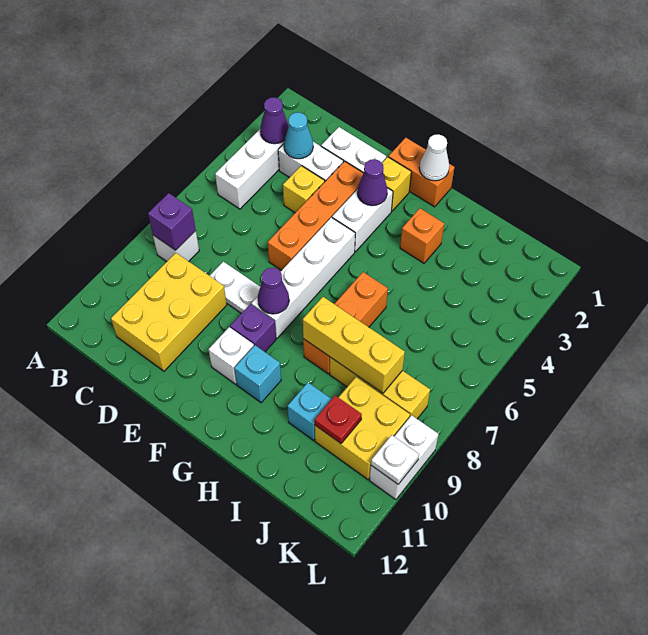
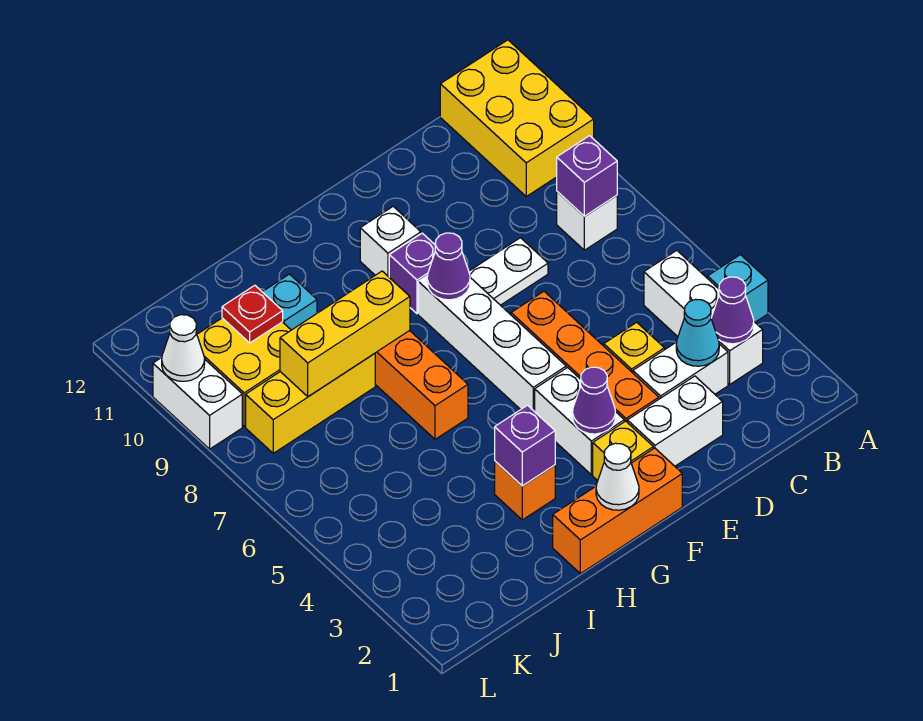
yellow brick C9:D11 level 1 -> yellow brick A10:B12 level 1
orange brick F1:G1 level 1 -> orange brick F1:H1 level 1
cyan brick G10 level 1 -> cyan brick A4 level 1
none -> purple brick H3 level 2
white plate L10 level 2 -> white cone L10 level 2

